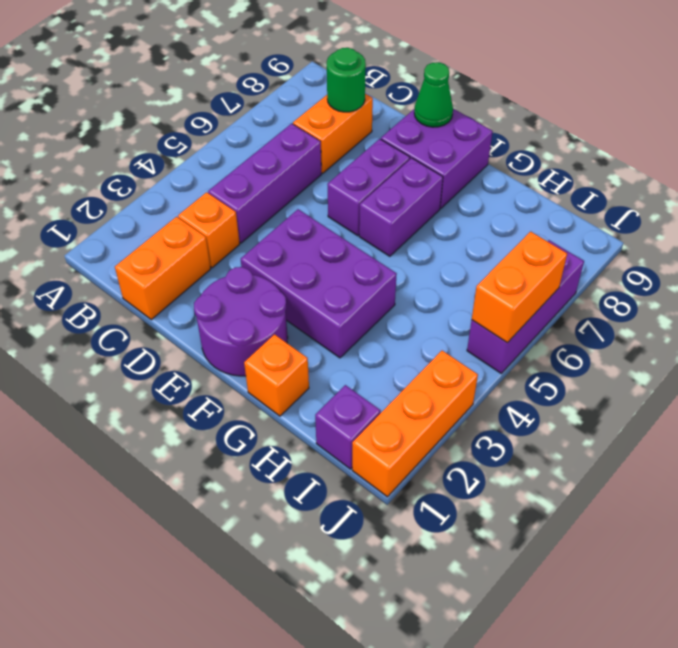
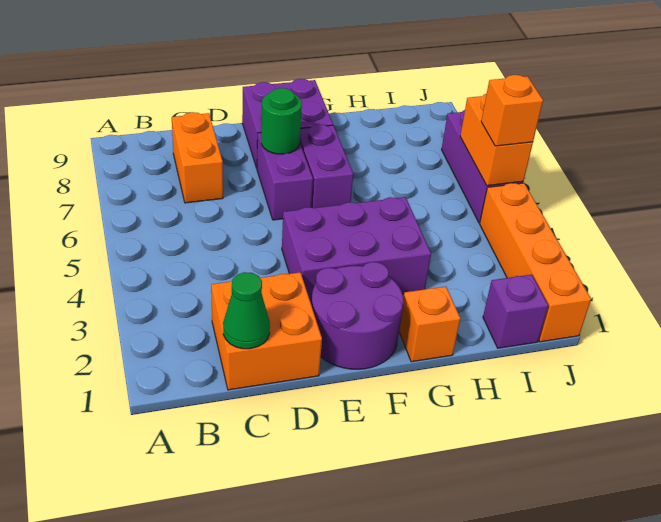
orange brick C1:C2 level 1 -> orange brick C1:D2 level 1
orange brick C3 level 1 -> orange brick J5 level 3
purple brick C4:C6 level 1 -> none
green round brick C8 level 2 -> green round brick E7 level 2
green cone E9 level 2 -> green cone C1 level 2
orange brick J1:J3 level 1 -> orange brick J1:J4 level 1

